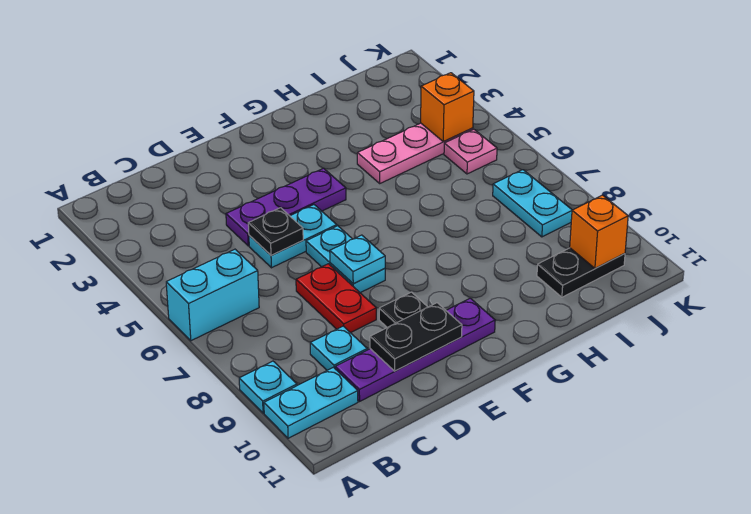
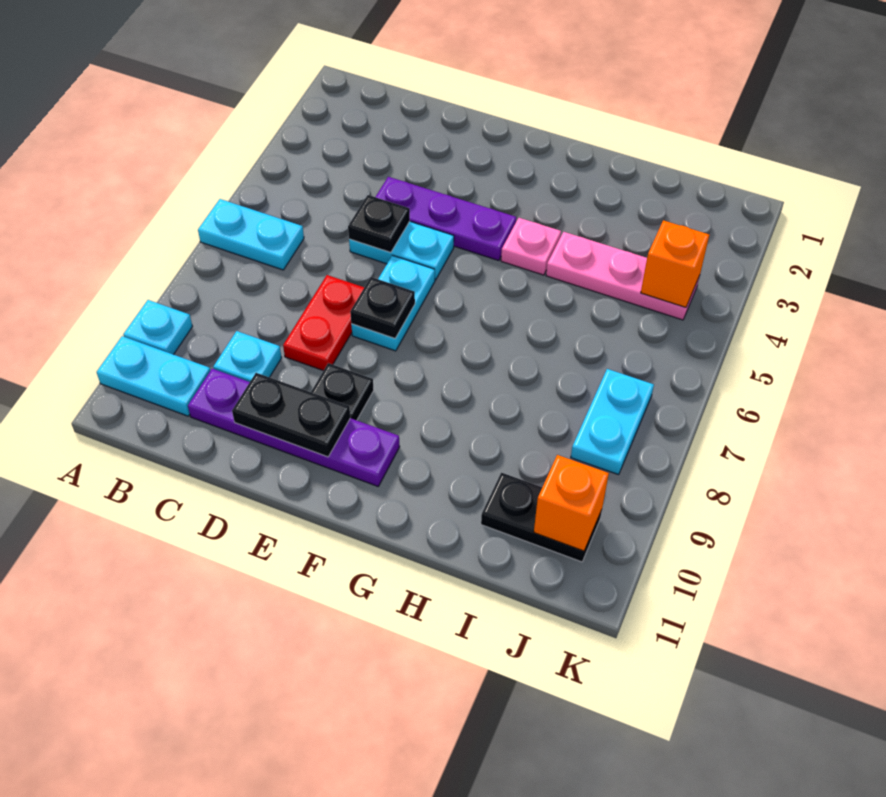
cyan brick A6:B6 level 1 -> cyan plate A6:B6 level 1
cyan plate E7 level 2 -> black plate E7 level 2
pink plate J5 level 1 -> pink plate G4 level 1

